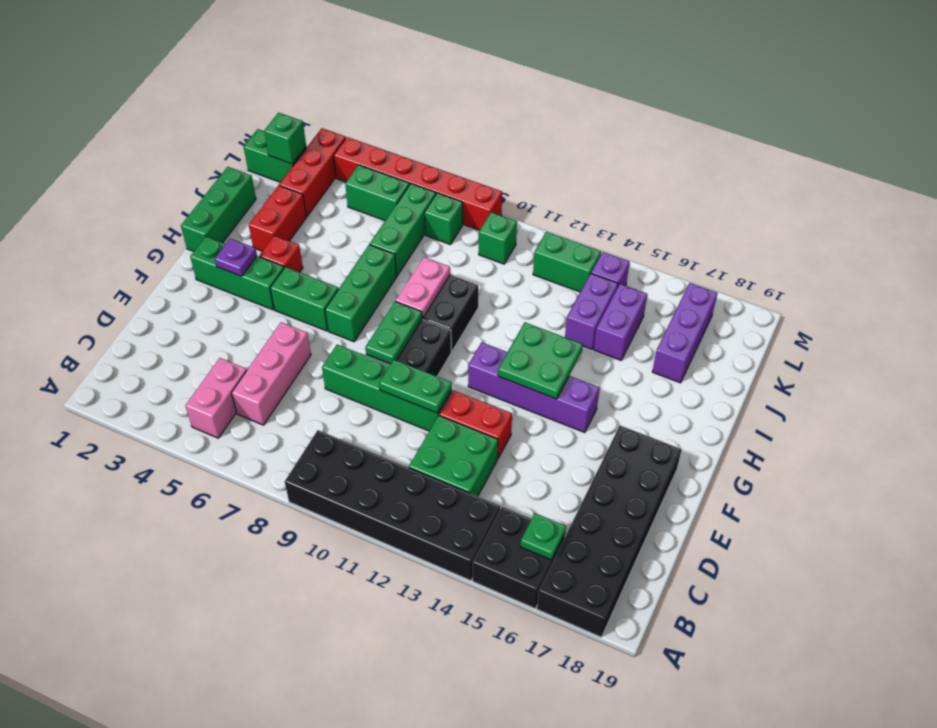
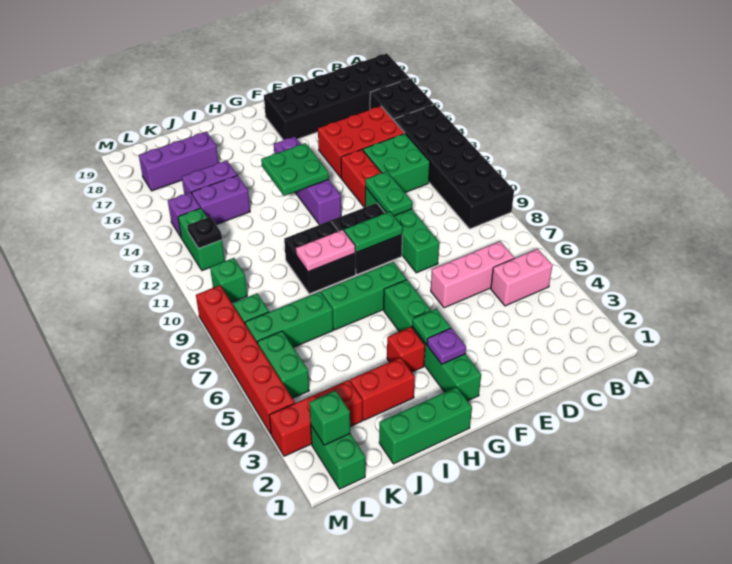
green plate B16 level 2 -> green plate G4 level 2
none -> red brick C14:E15 level 1
none -> black plate L12 level 2

